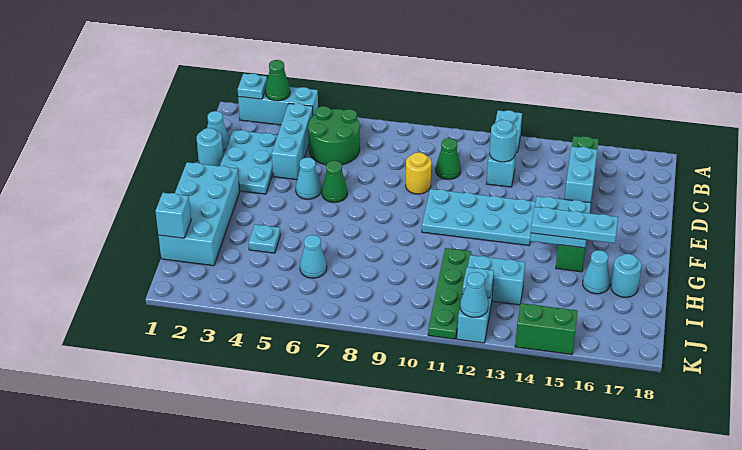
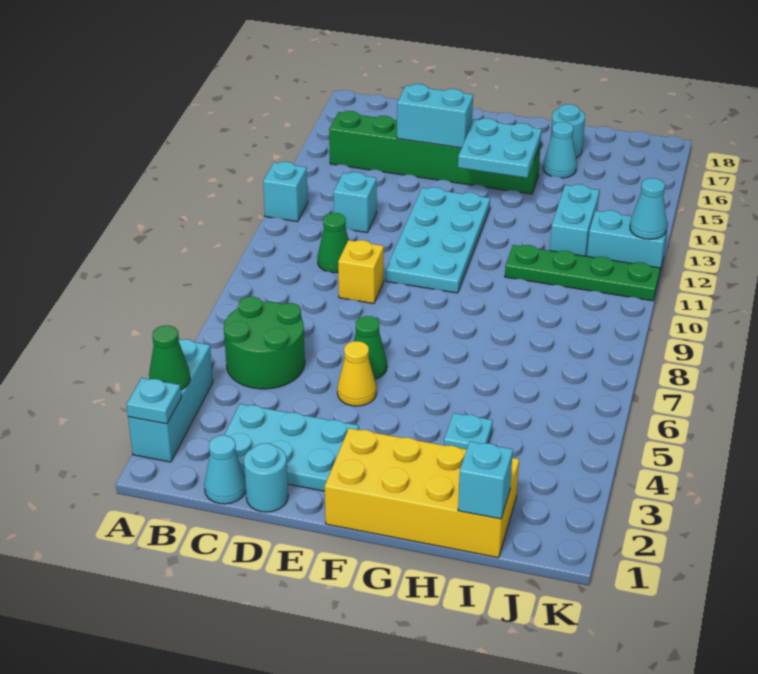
cyan brick B4:D4 level 1 -> none
cyan round brick C12 level 2 -> none
yellow round brick D9 level 1 -> yellow brick D9 level 1
cyan cone E5 level 1 -> yellow cone E5 level 1
cyan brick F1:I2 level 1 -> yellow brick F1:I2 level 1
cyan plate G14:G16 level 3 -> none
cyan cone I6 level 1 -> none
cyan plate J12 level 2 -> none
green brick K14:K15 level 1 -> none

